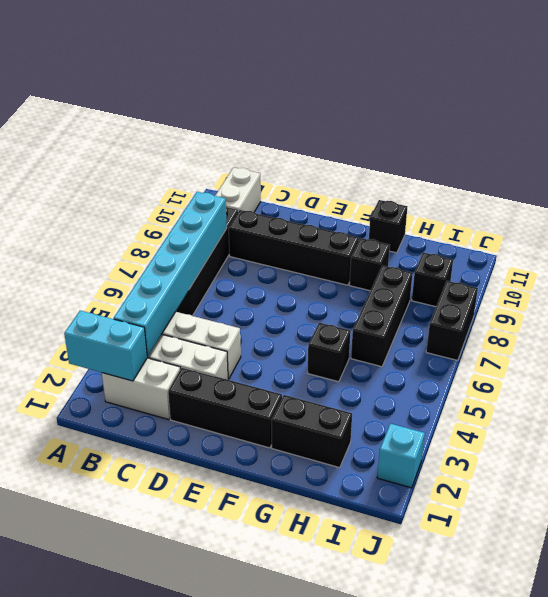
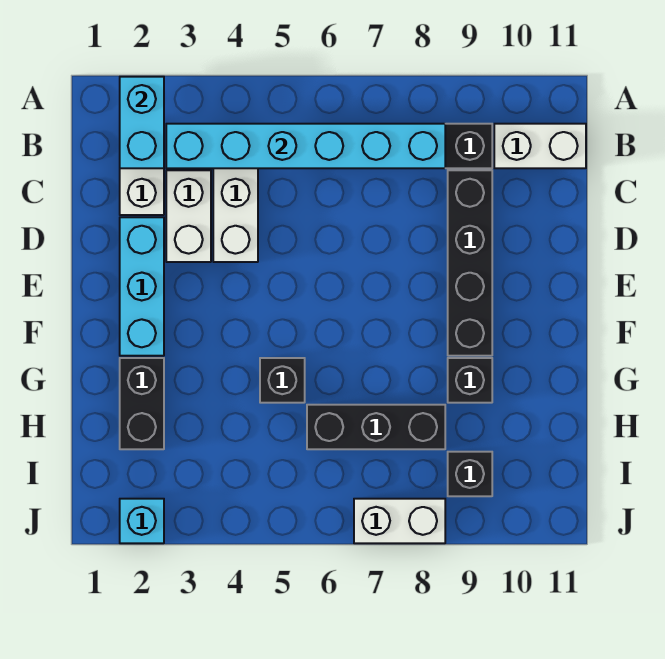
black brick D2:F2 level 1 -> cyan brick D2:F2 level 1
black brick G11 level 1 -> none
black brick J7:J8 level 1 -> white brick J7:J8 level 1

